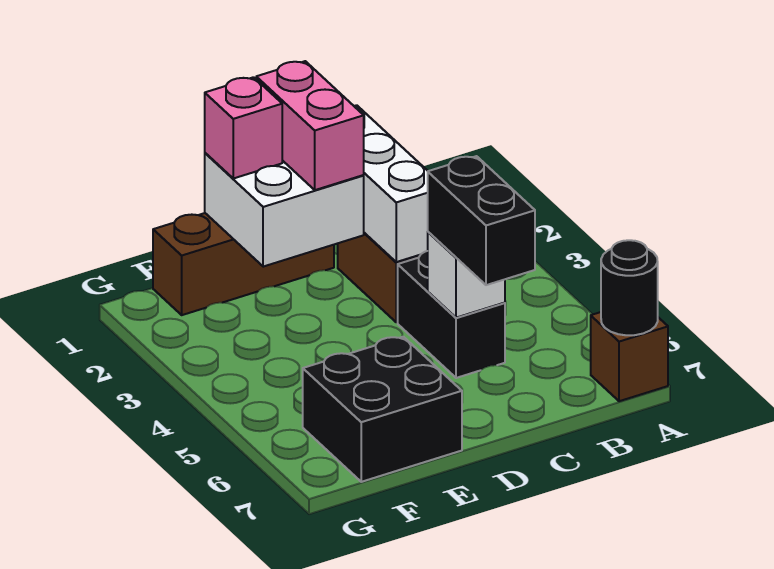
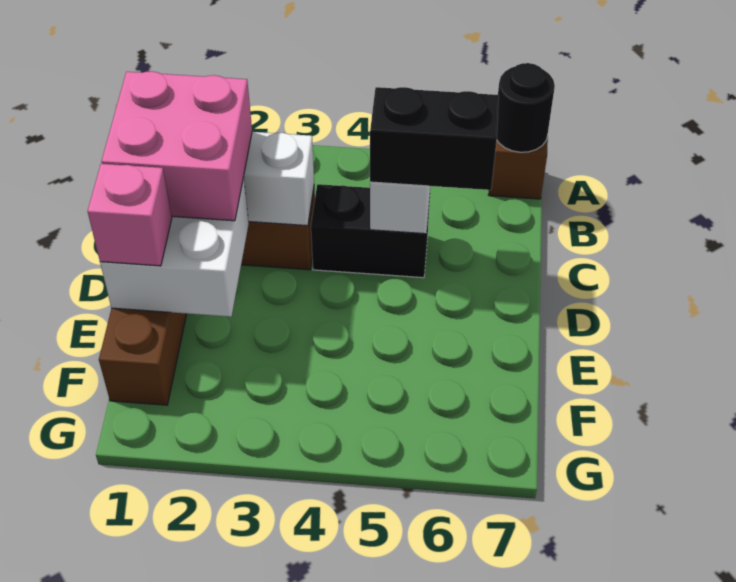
pink brick D1:D2 level 3 -> pink brick C1:D2 level 3
black brick E6:F7 level 1 -> none

